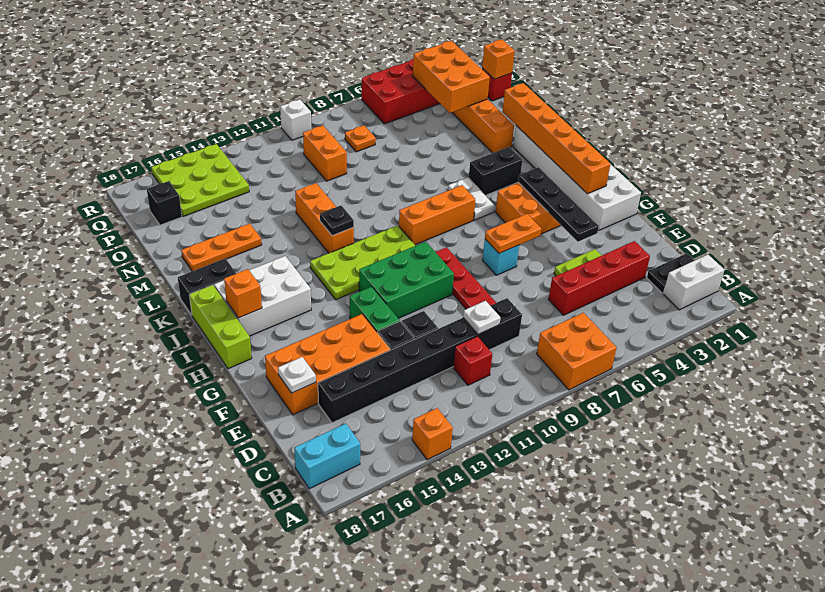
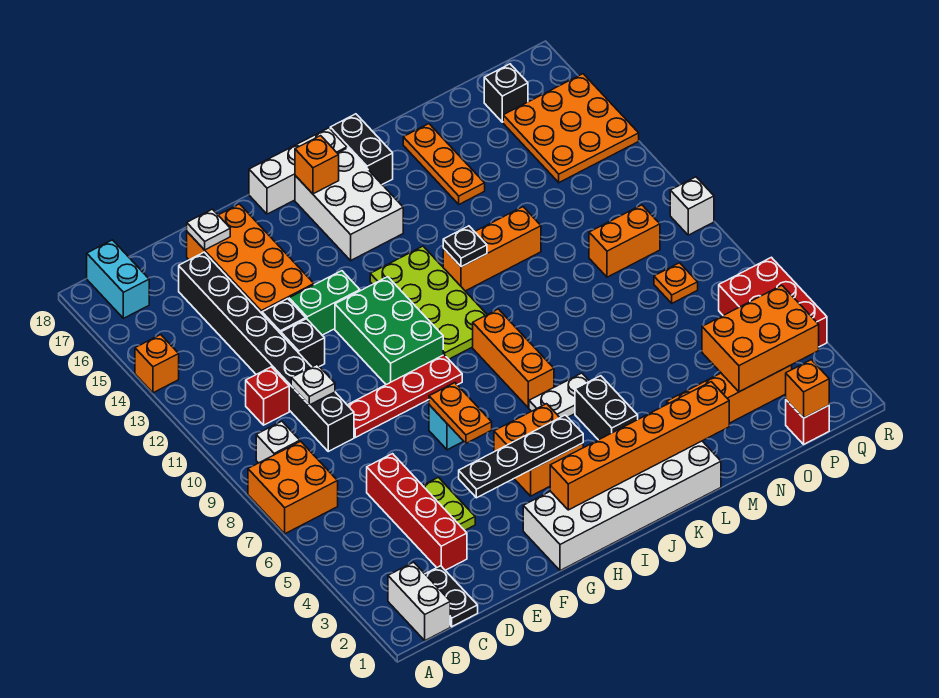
none -> white brick B9 level 1
lime brick H18:J18 level 1 -> white brick H18:J18 level 1
lime plate P14:R16 level 1 -> orange plate P14:R16 level 1

